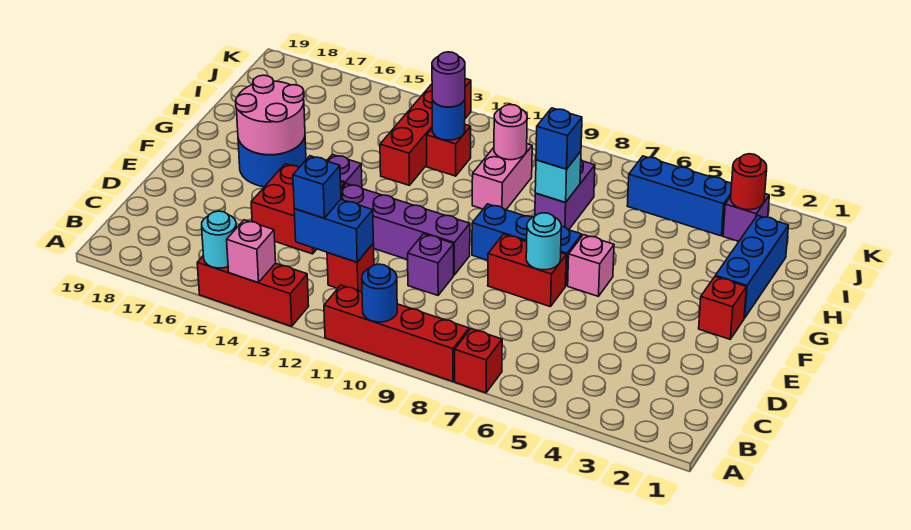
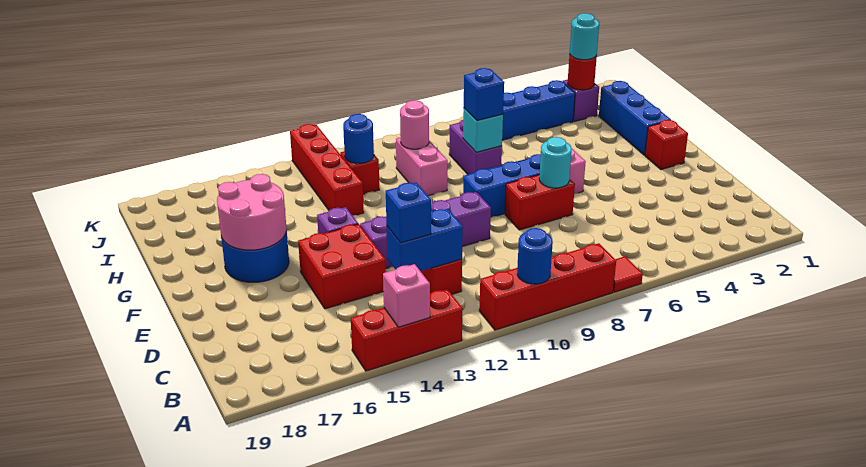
red brick A7 level 1 -> red tile A7 level 1
cyan round brick A15 level 2 -> cyan round brick J3 level 3
purple brick D10 level 1 -> none
purple round brick I12 level 3 -> none

